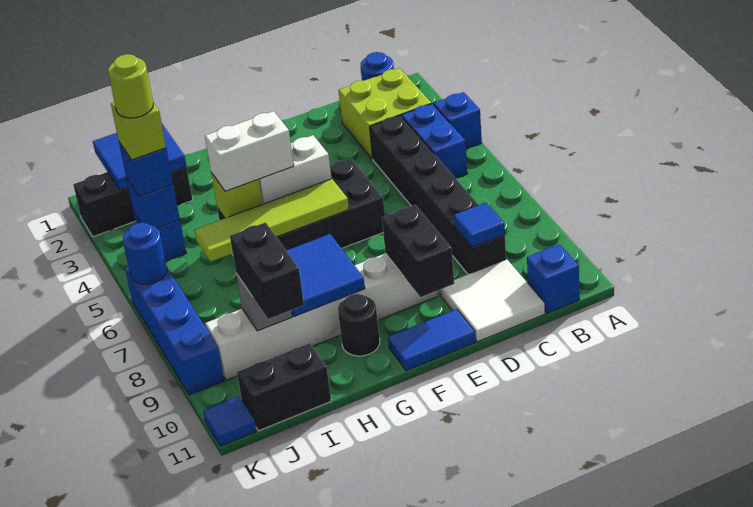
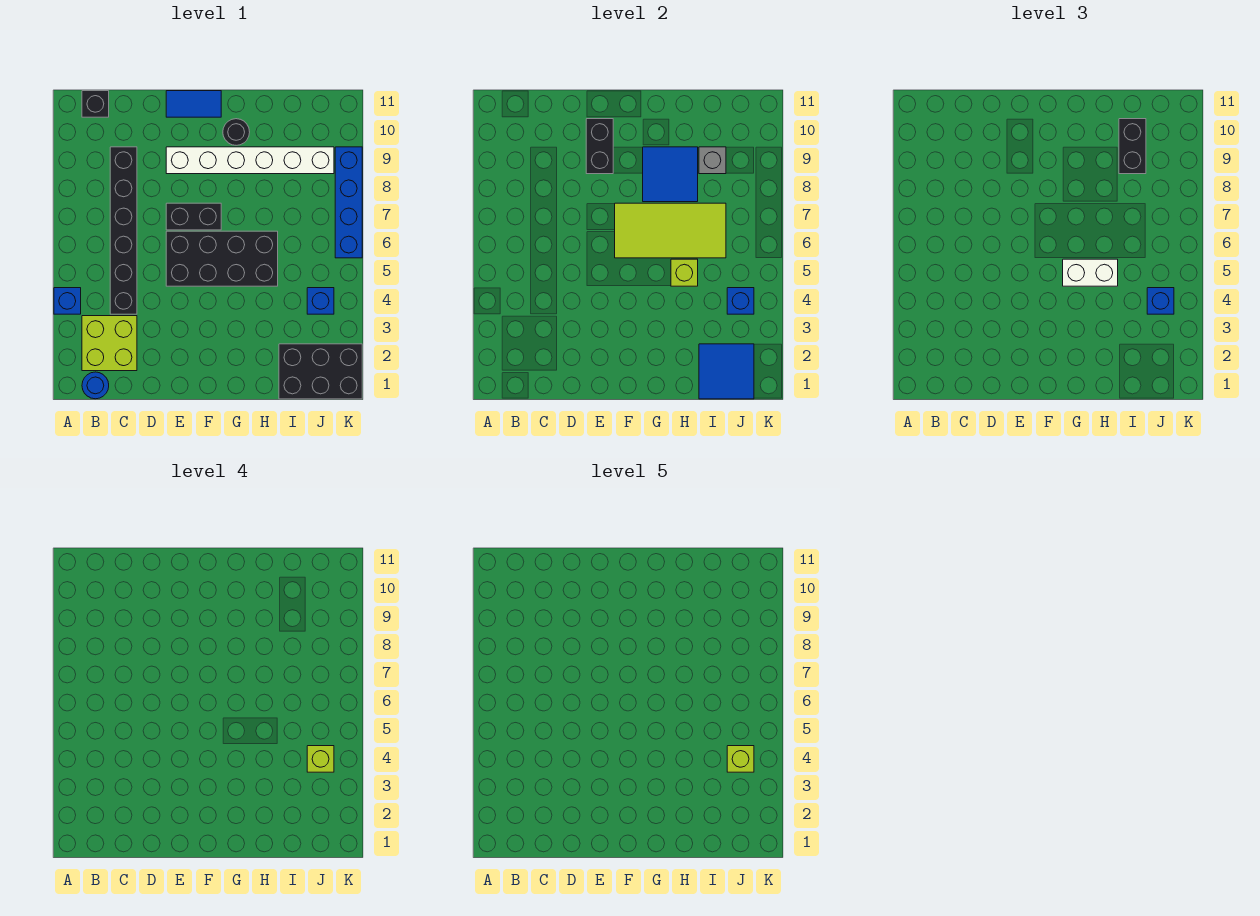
blue brick B4:B5 level 1 -> none
blue brick B11 level 1 -> black brick B11 level 1
blue tile C9 level 2 -> none
white tile C10:D11 level 1 -> none
white brick F5:G5 level 2 -> none
lime tile F6:I6 level 2 -> lime tile F6:I7 level 2
black brick I2:K2 level 1 -> black brick I1:K2 level 1
black brick I11:J11 level 1 -> black brick E7:F7 level 1
lime round brick J4 level 5 -> lime brick J4 level 5
blue round brick K6 level 2 -> none
blue tile K11 level 1 -> none

